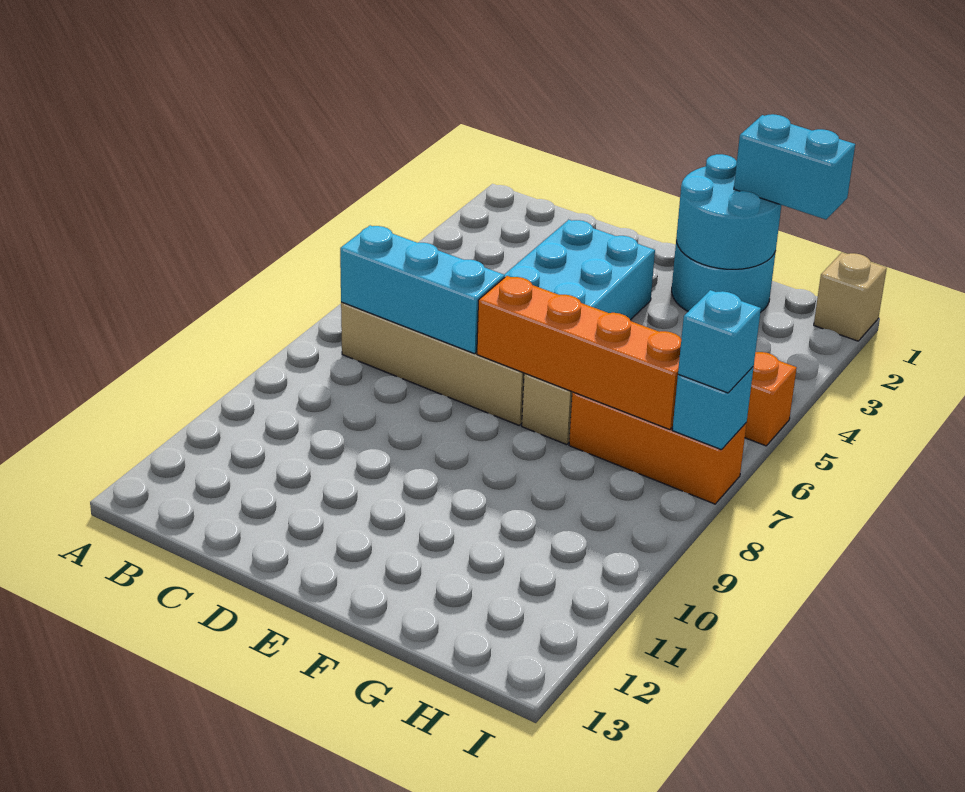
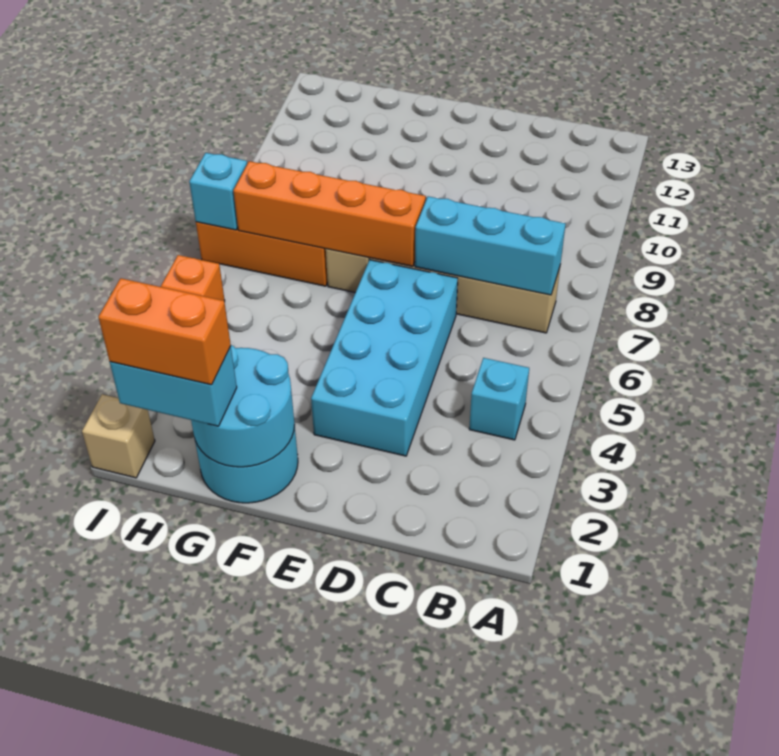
none -> orange brick G1:H1 level 4
cyan brick I7 level 3 -> cyan brick B4 level 1

